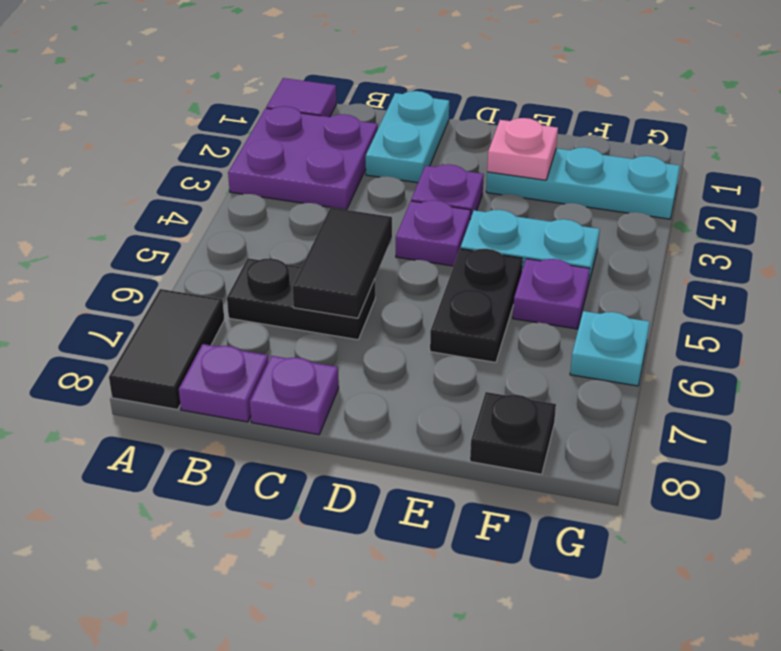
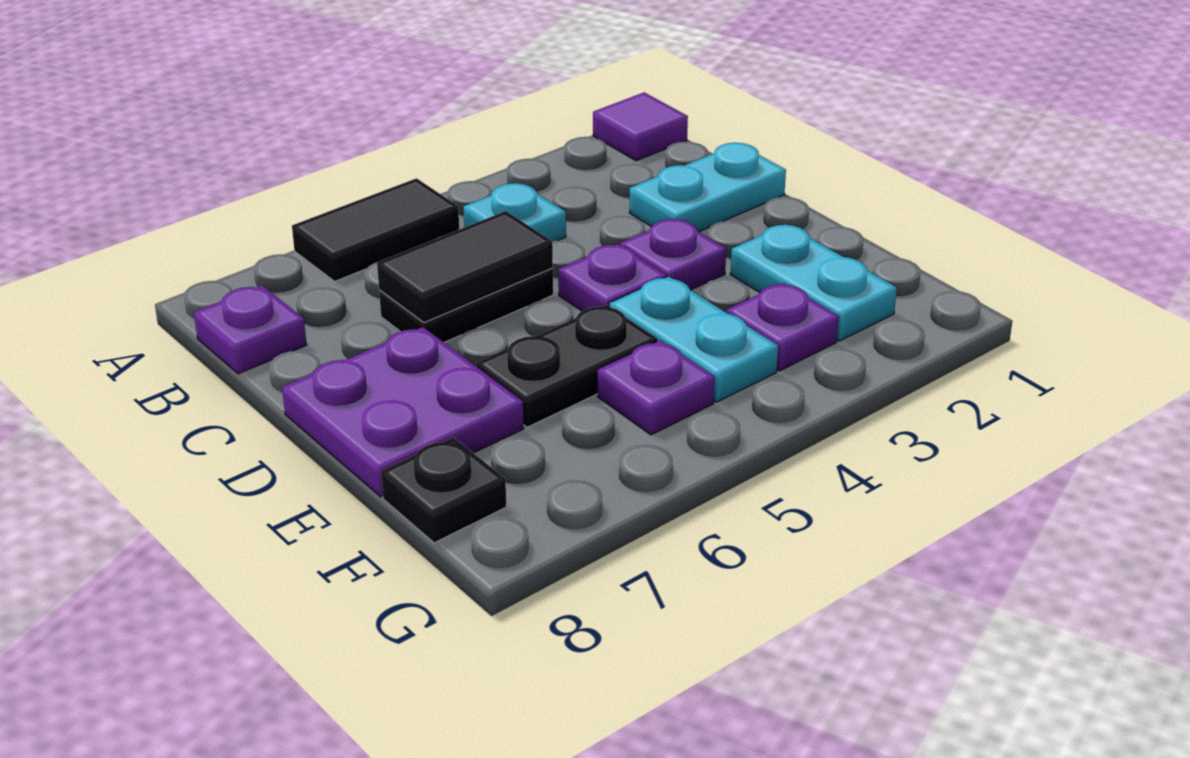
purple plate A2:B3 level 1 -> purple plate D7:E8 level 1
black tile A7:A8 level 1 -> black tile A5:A6 level 1
black plate B6:C6 level 1 -> black plate C5:C6 level 1
purple plate C8 level 1 -> purple plate F3 level 1
cyan plate E2:G2 level 1 -> cyan plate E2:F2 level 1
pink plate E2 level 2 -> none
cyan plate G6 level 1 -> cyan plate B4 level 1

